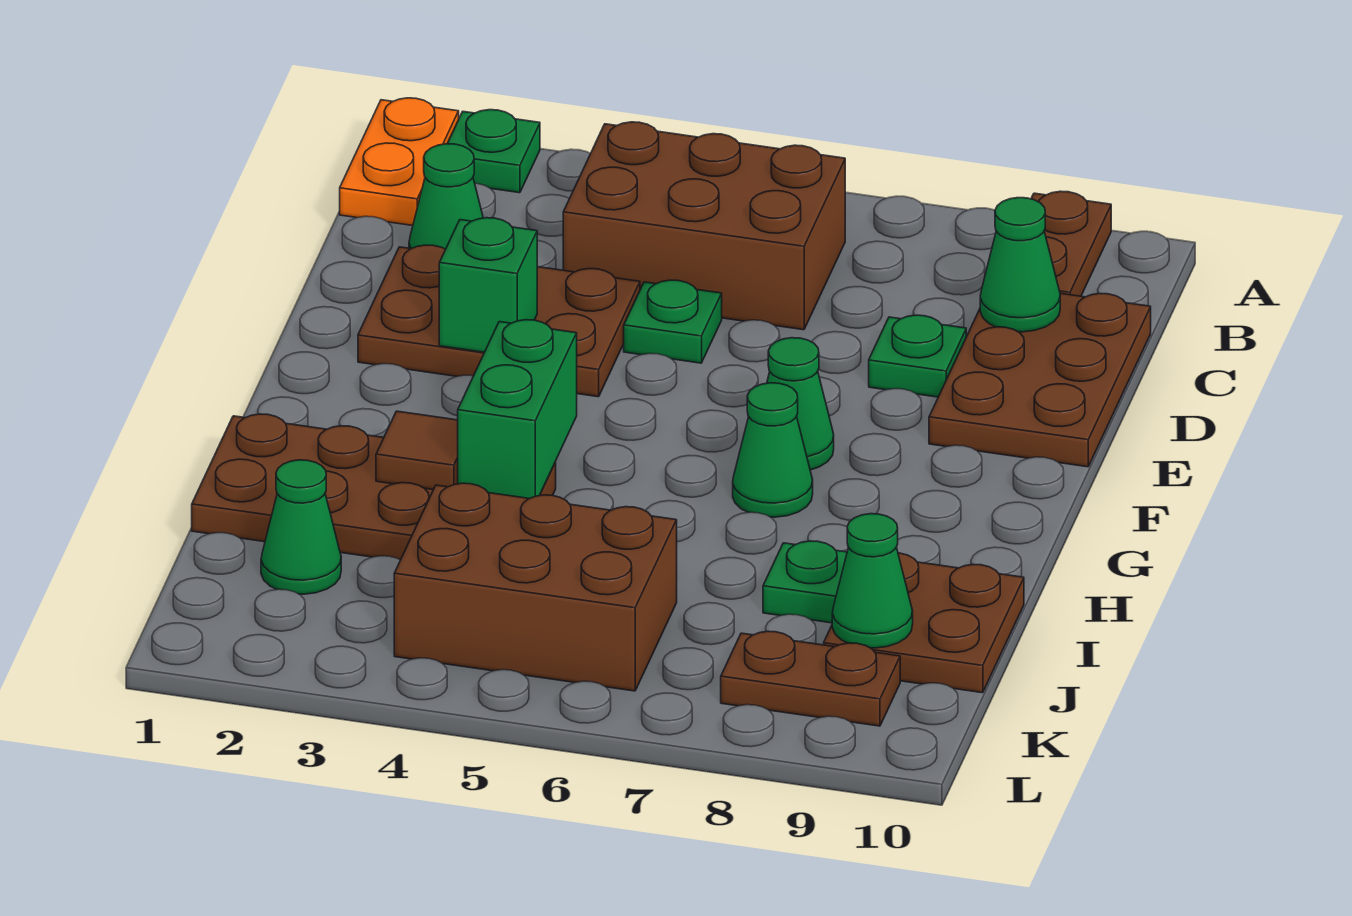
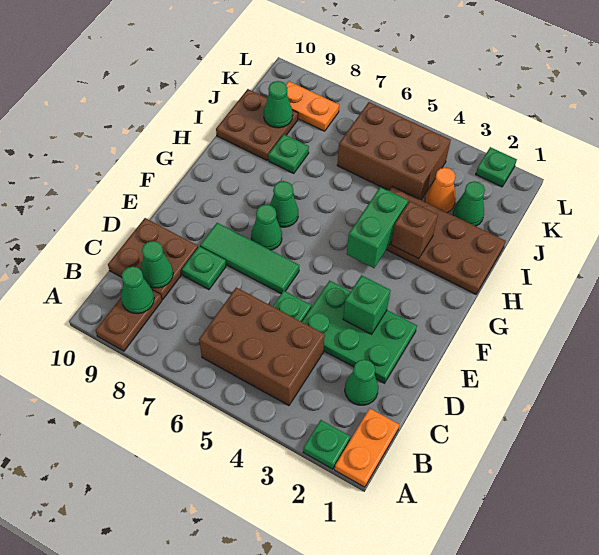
none -> green cone B9 level 2
brown plate C9:E10 level 1 -> brown plate C9:D10 level 1
brown plate D2:E4 level 1 -> green plate D2:E4 level 1
none -> green tile E6:E8 level 1
brown tile H3 level 2 -> brown brick H3 level 2
none -> orange cone J3 level 1
brown plate K8:K9 level 1 -> orange plate K8:K9 level 1
none -> green plate L2 level 1

